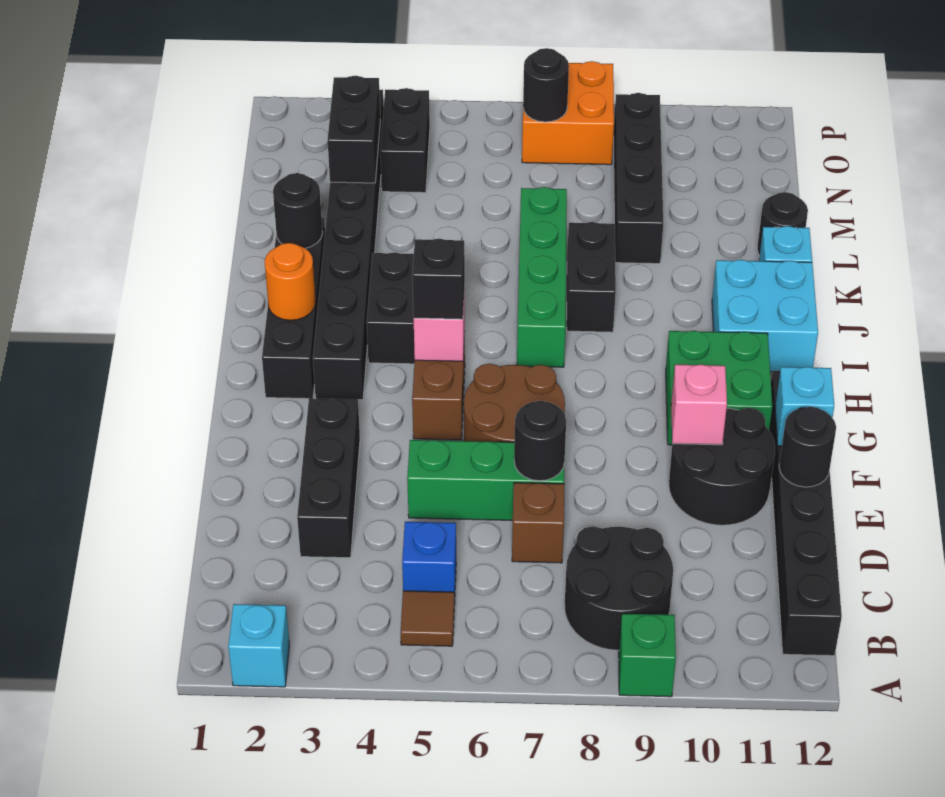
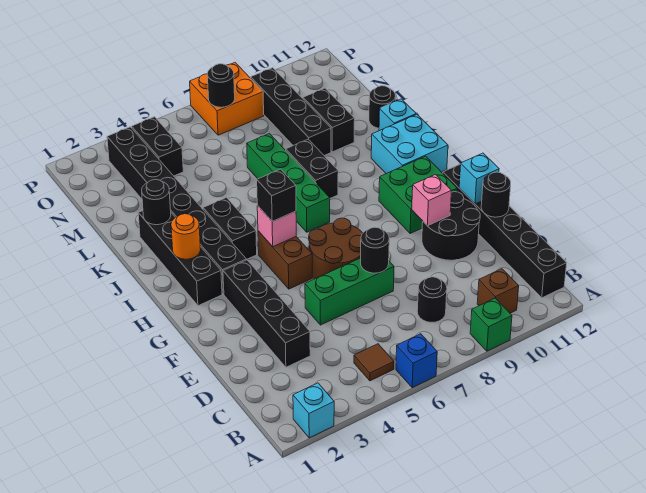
black round brick B8:C9 level 1 -> black round brick C8 level 1
blue brick C5 level 1 -> blue brick A6 level 1
black brick D3:F3 level 1 -> black brick D3:G3 level 1
brown brick D7 level 1 -> brown brick B10 level 1
black brick M3:N3 level 2 -> black brick L10:M10 level 1

